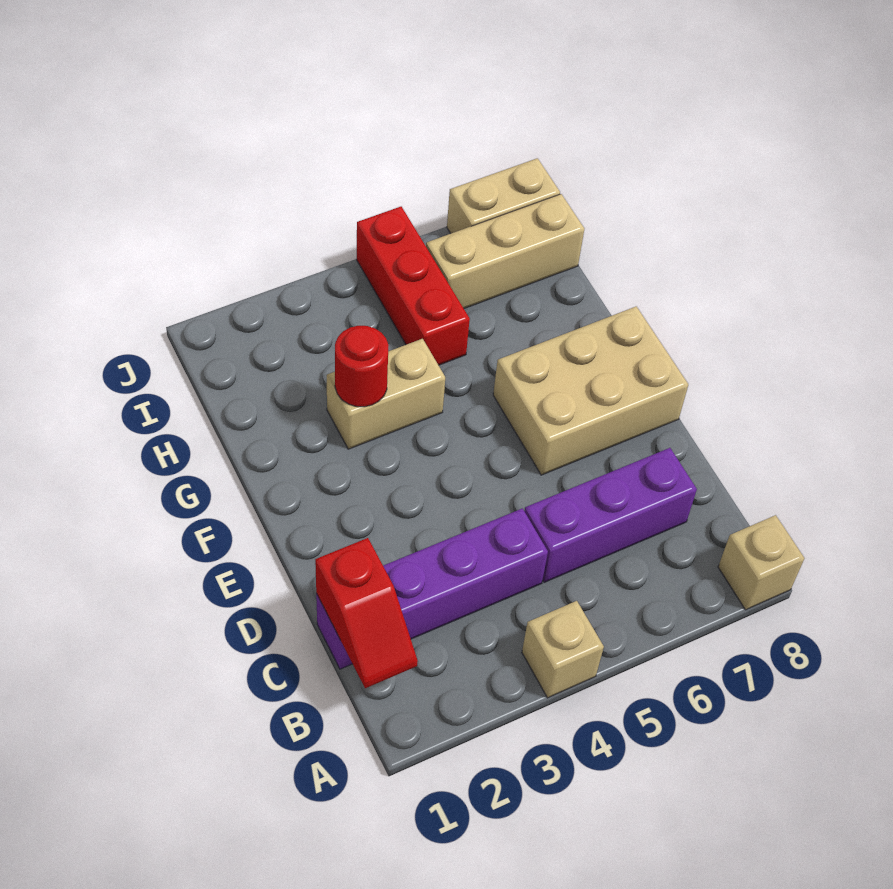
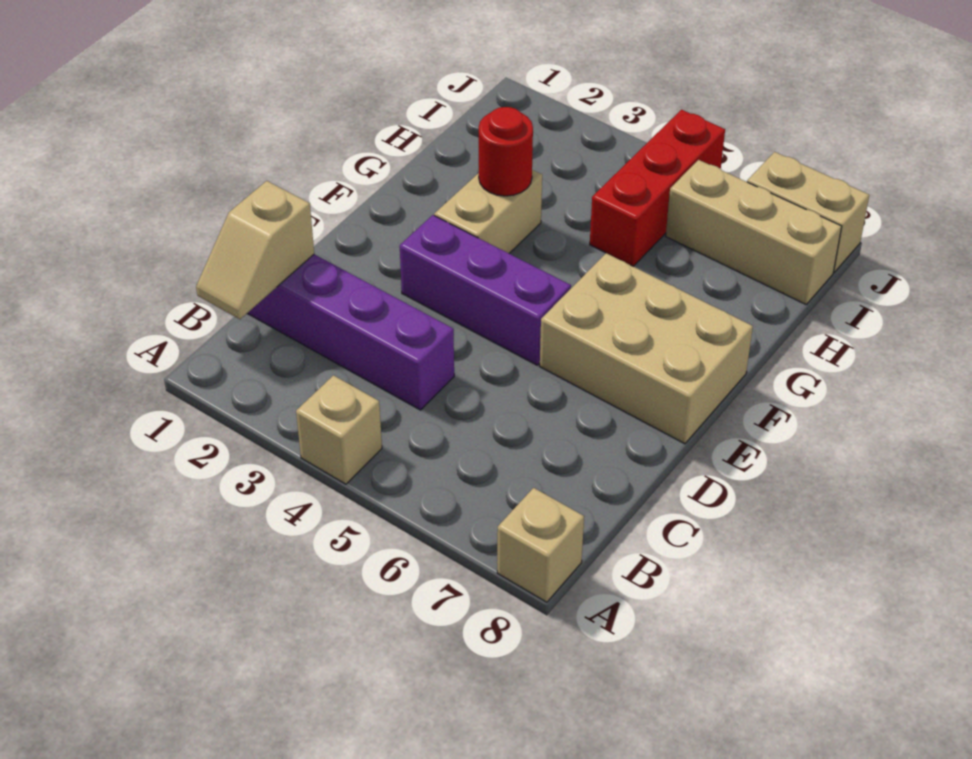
red slope B1:C1 level 2 top C -> tan slope B1:C1 level 2 top C
purple brick C5:C7 level 1 -> purple brick E3:E5 level 1
tan brick G3:G4 level 1 -> tan brick F3:G3 level 1

